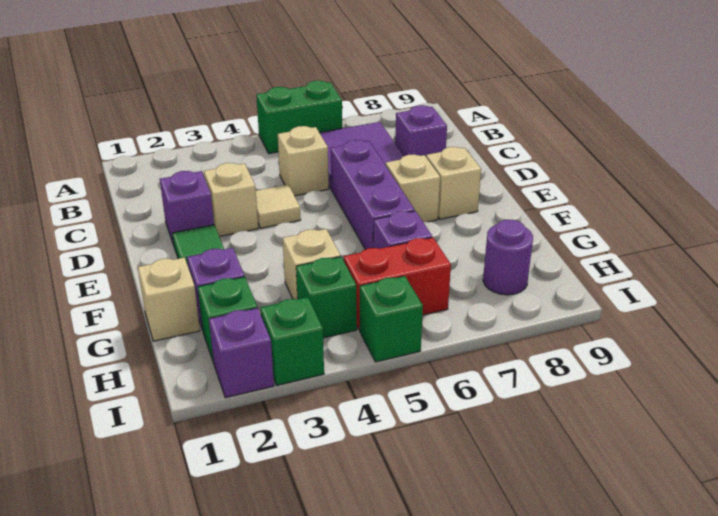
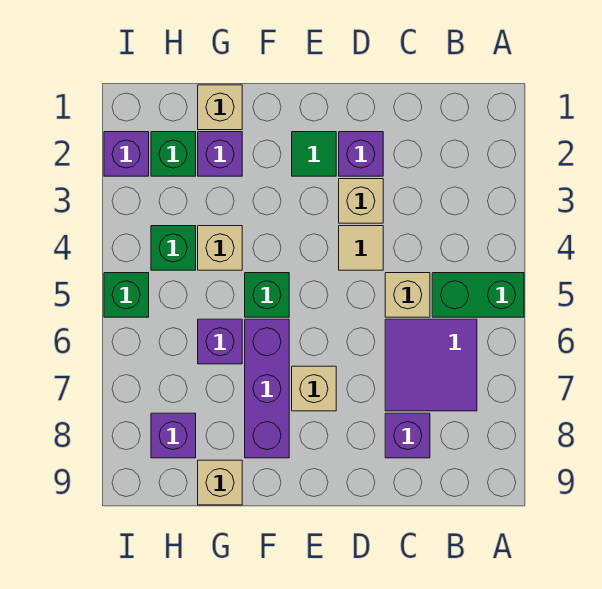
green brick A5:A6 level 1 -> green brick A5:B5 level 1
purple brick D6:F6 level 1 -> purple brick F6:F8 level 1
tan brick E8 level 1 -> tan brick G9 level 1
red brick H5:H6 level 1 -> none
purple round brick H8 level 1 -> purple brick H8 level 1
green brick I3 level 1 -> green brick F5 level 1

